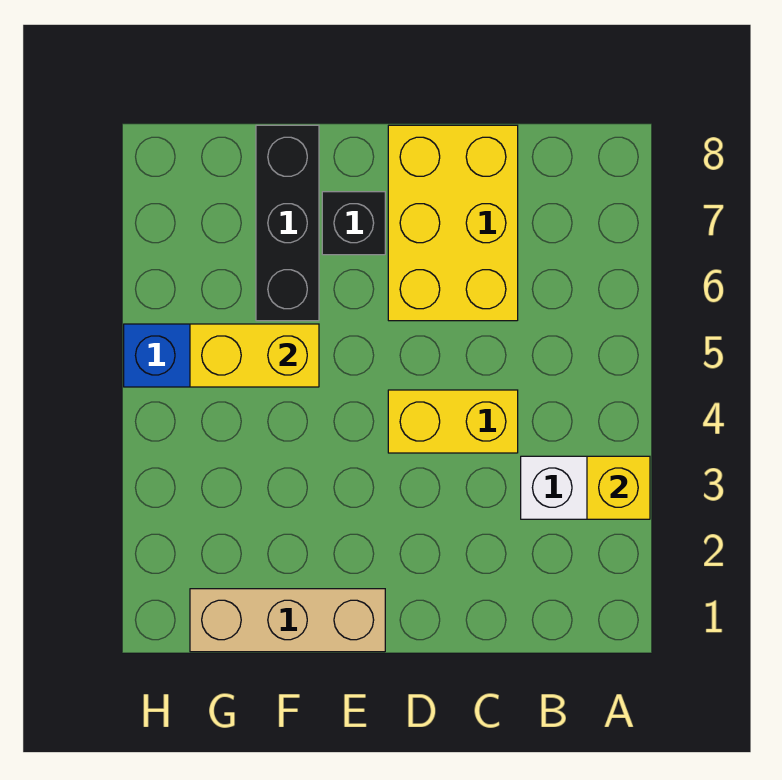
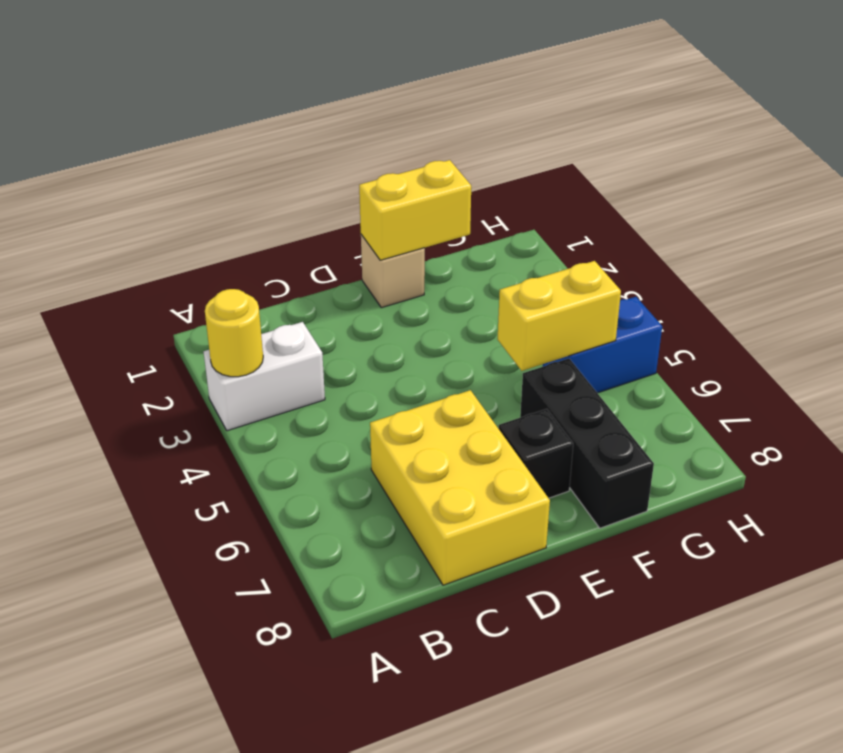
yellow brick A3 level 2 -> yellow round brick A3 level 2
yellow brick C4:D4 level 1 -> yellow brick E1:F1 level 2
tan brick E1:G1 level 1 -> tan brick E1 level 1

